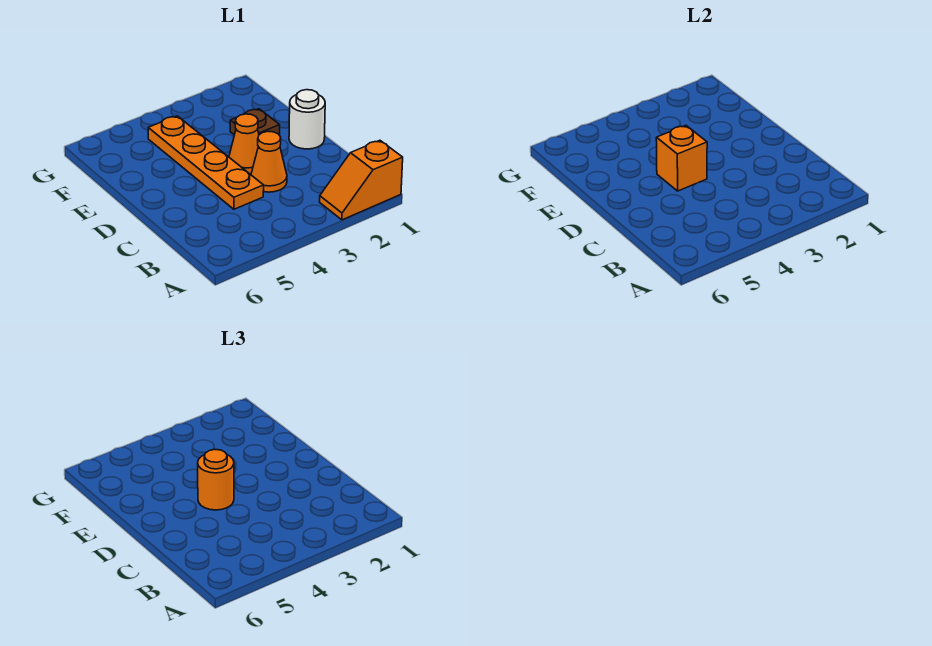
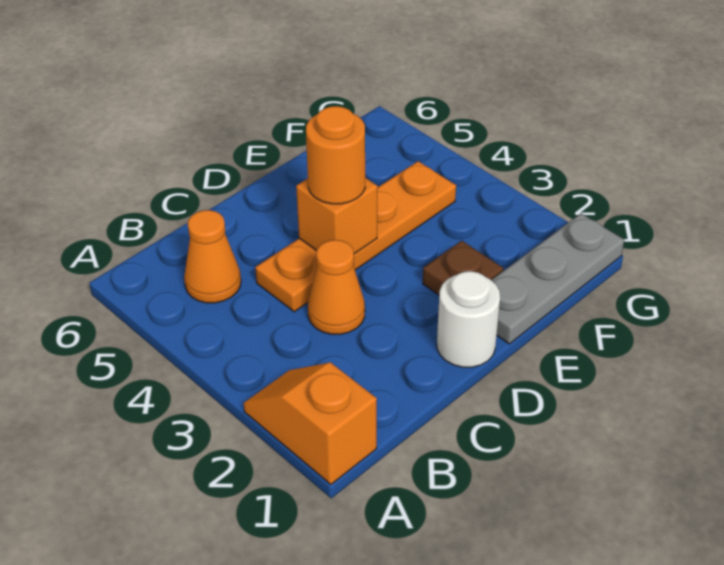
orange cone D3 level 1 -> orange cone B5 level 1
none -> grey plate E1:G1 level 1

